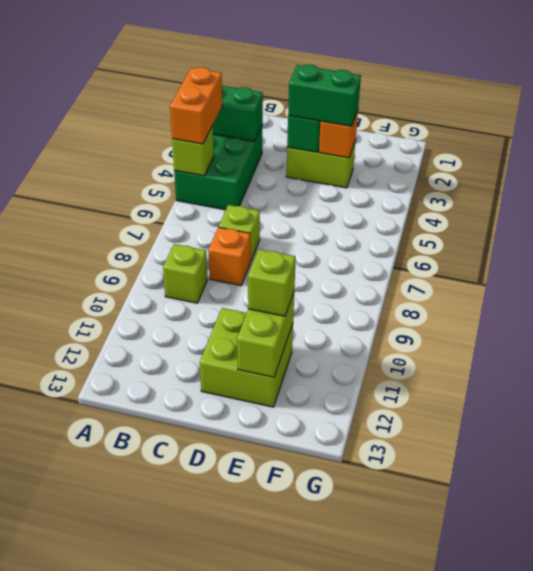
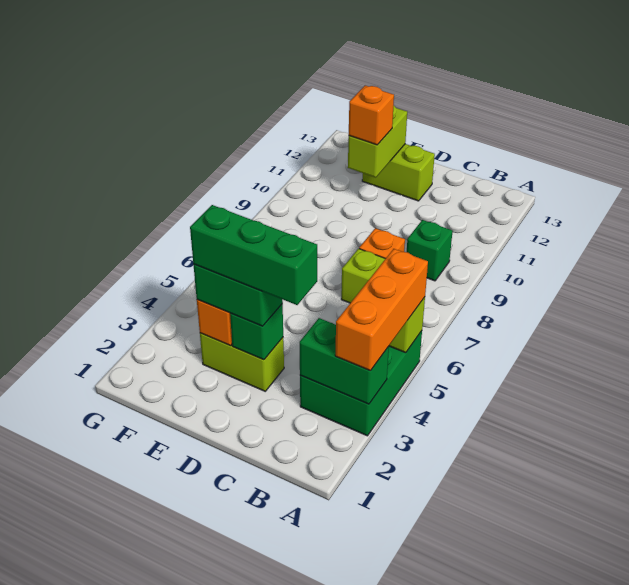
orange brick A4:A5 level 3 -> orange brick A3:A5 level 3
lime brick B9 level 1 -> green brick B9 level 1
none -> green brick C3:E3 level 4
lime brick D11:E12 level 1 -> lime brick D12:E12 level 1
lime brick E11 level 3 -> orange brick E11 level 3

